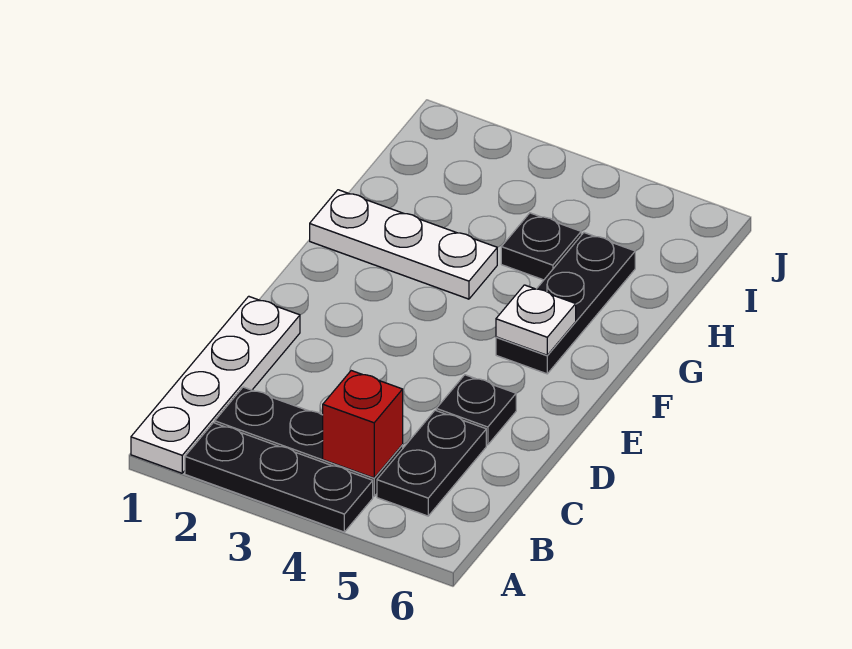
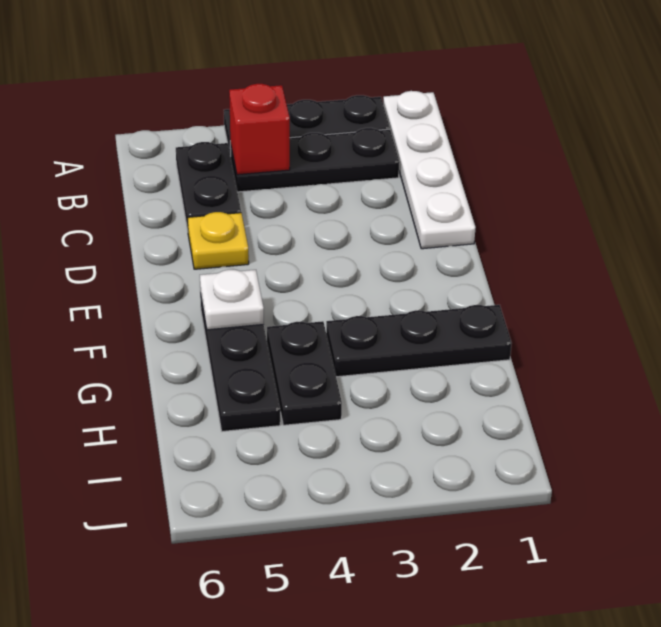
black plate D5 level 1 -> yellow plate D5 level 1
white plate G1:G3 level 1 -> black plate G1:G3 level 1
black plate H4 level 1 -> black plate G4:H4 level 1

